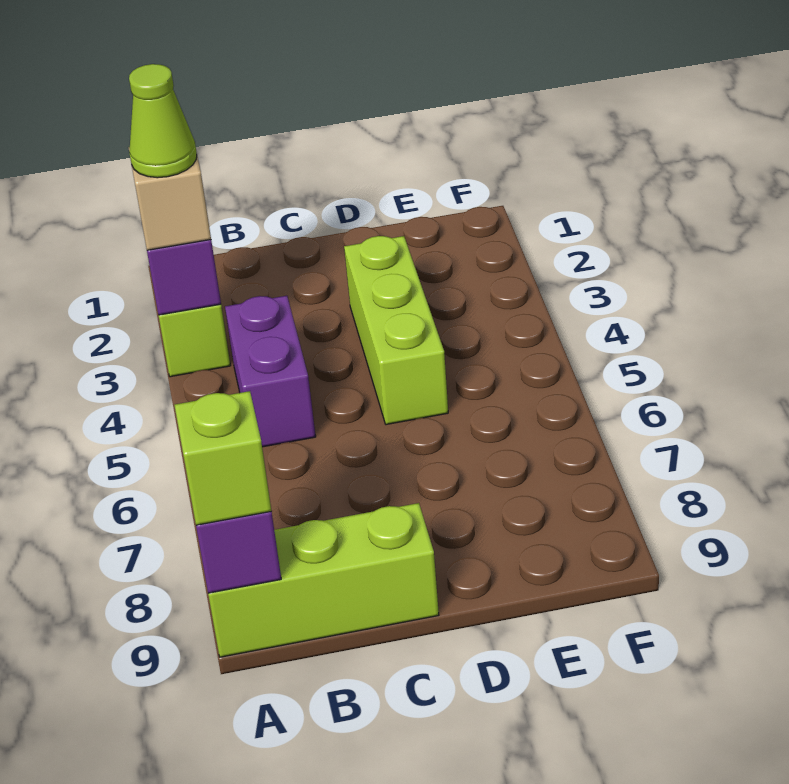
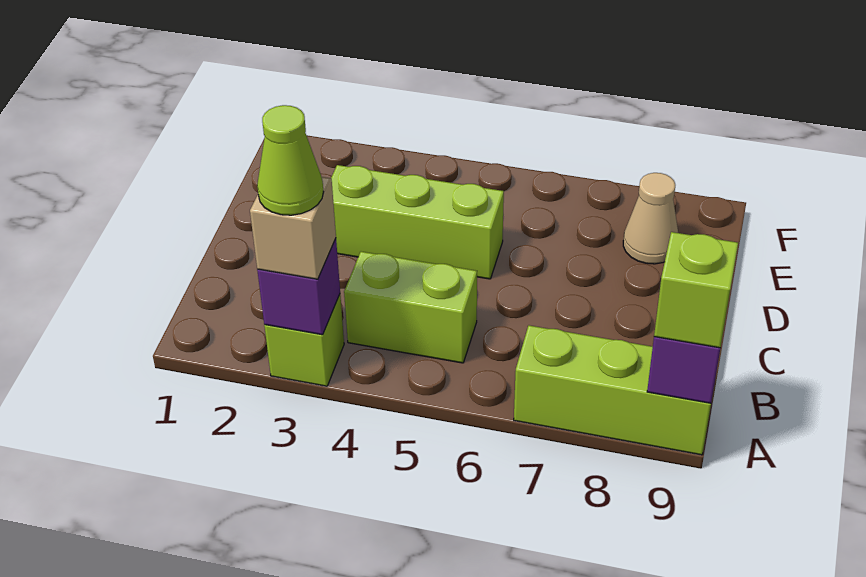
lime brick A9:C9 level 1 -> lime brick A7:A9 level 1
purple brick B4:B5 level 1 -> lime brick B4:B5 level 1
none -> tan cone E8 level 1

